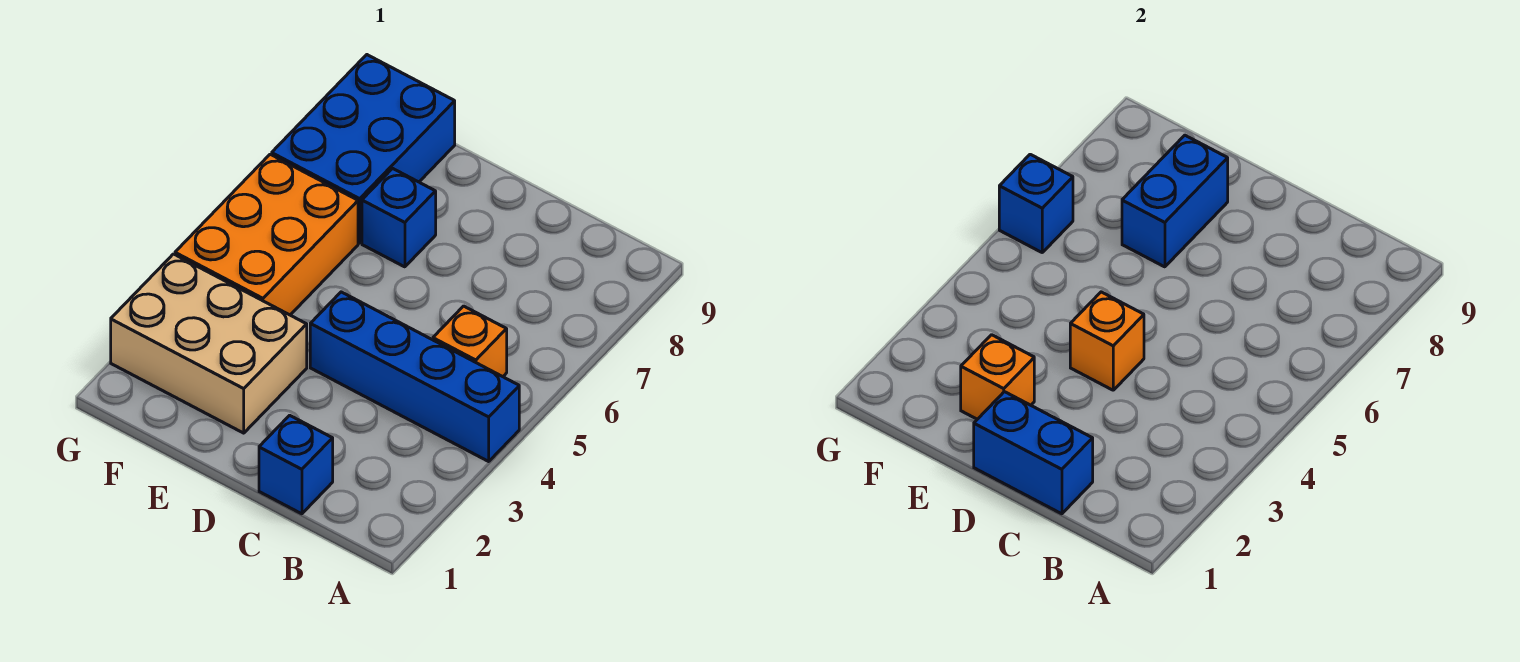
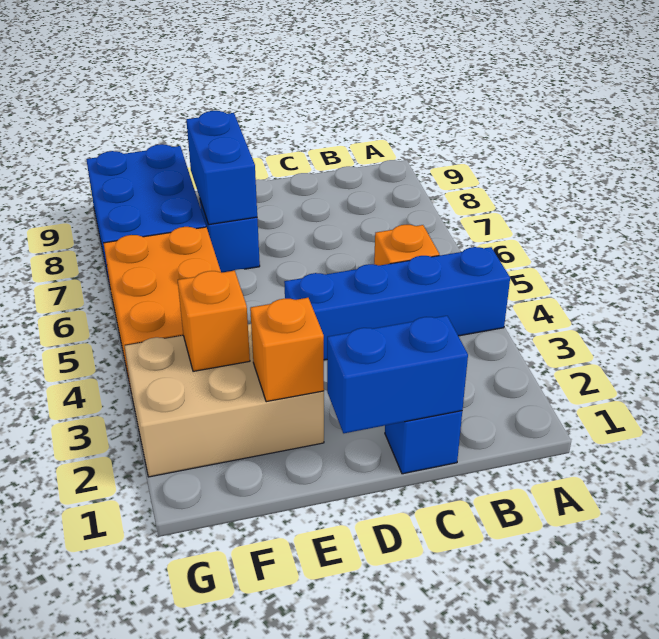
orange brick D4 level 2 -> orange brick F3 level 2
blue brick G6 level 2 -> none

